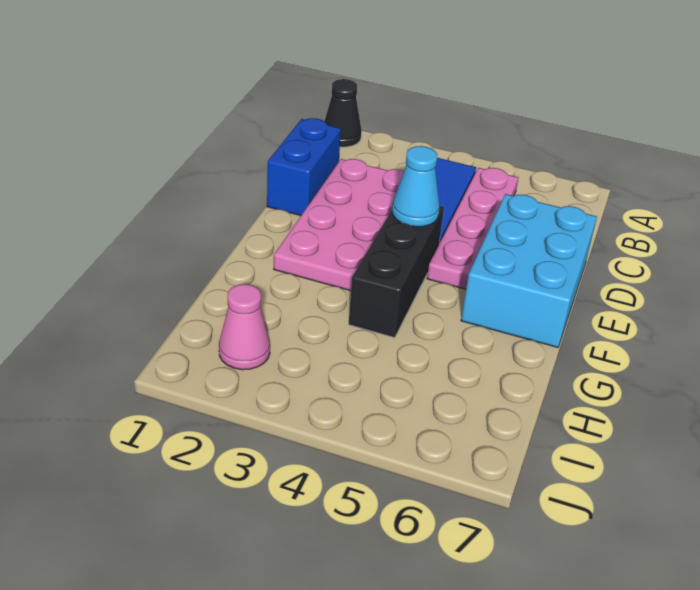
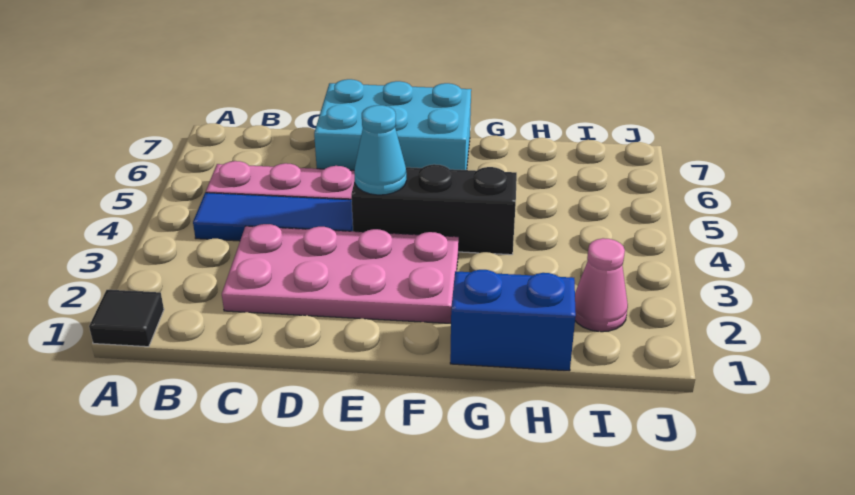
black cone A1 level 1 -> black tile A1 level 1
blue brick C1:D1 level 1 -> blue brick G1:H1 level 1

